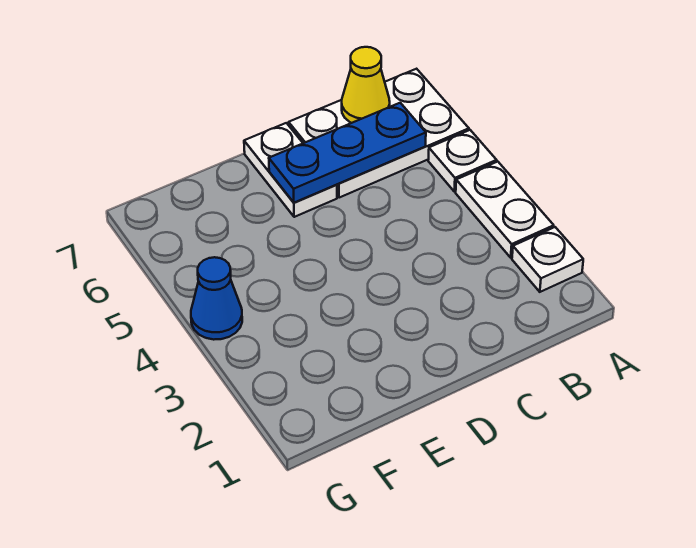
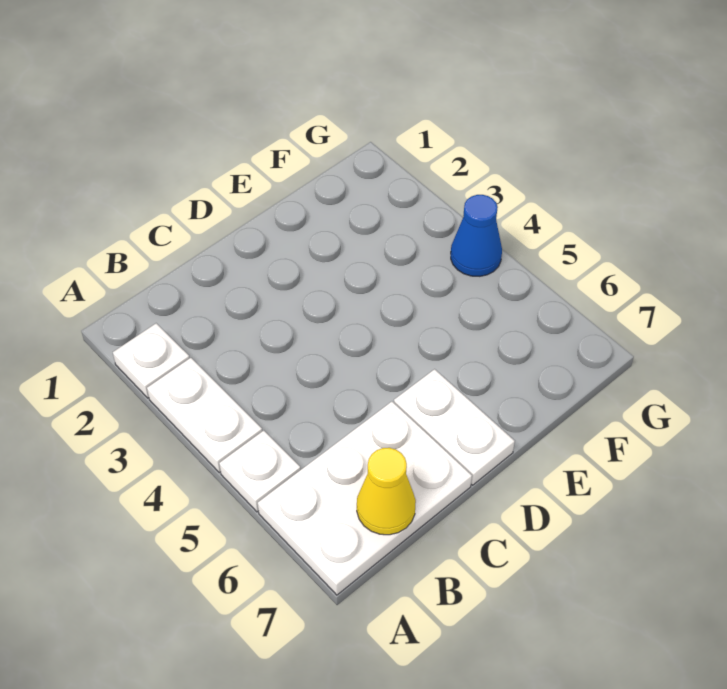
blue plate B6:D6 level 2 -> none

